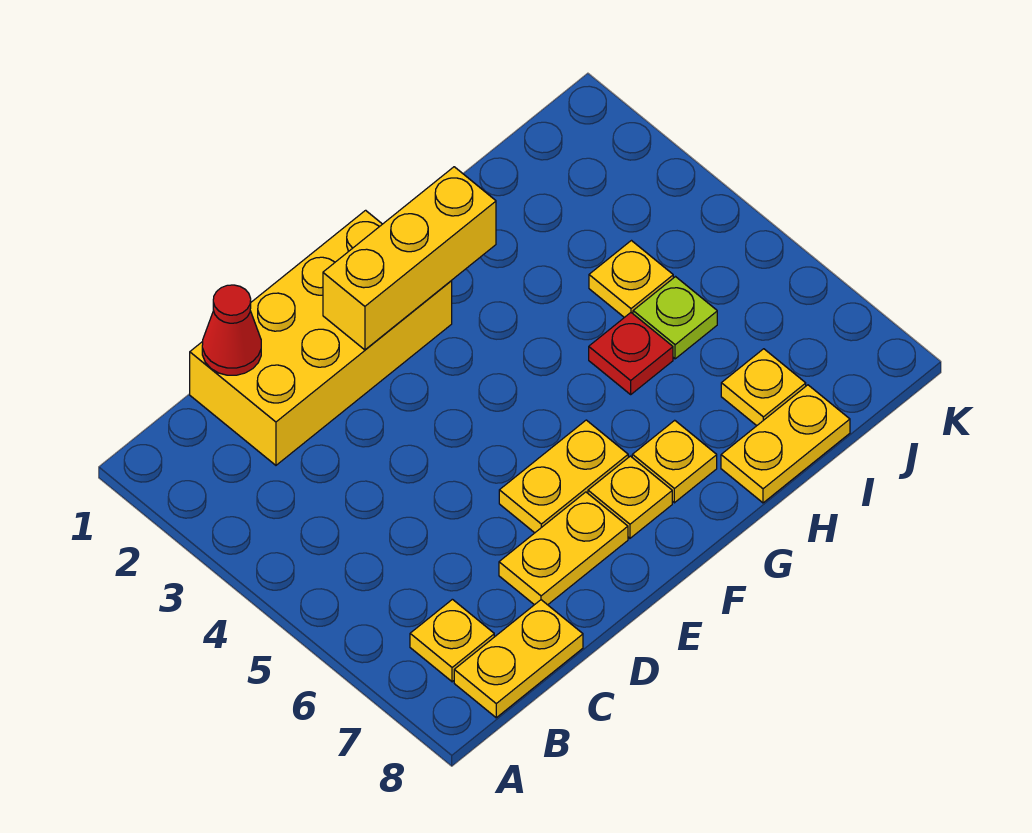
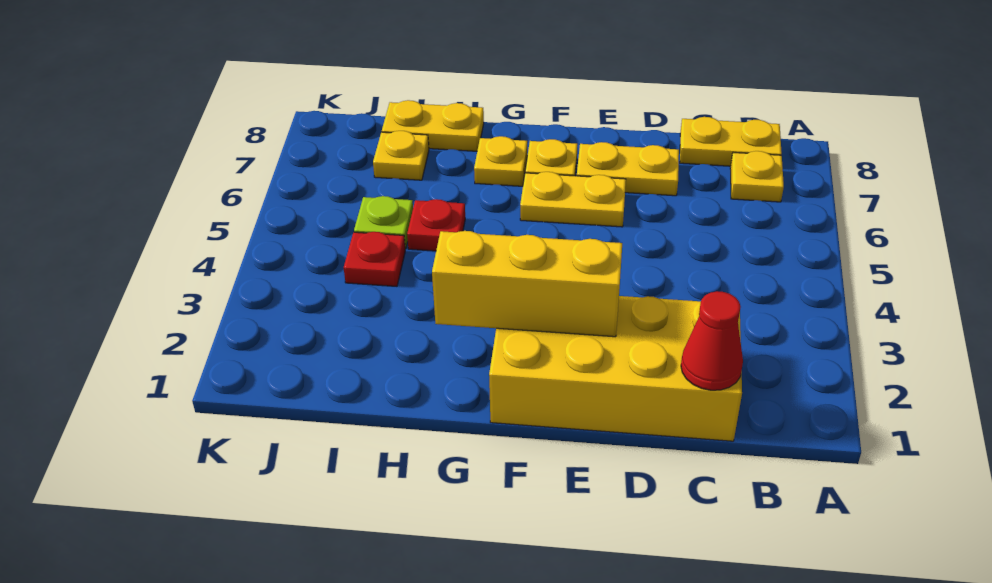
yellow plate I4 level 1 -> red plate I4 level 1

